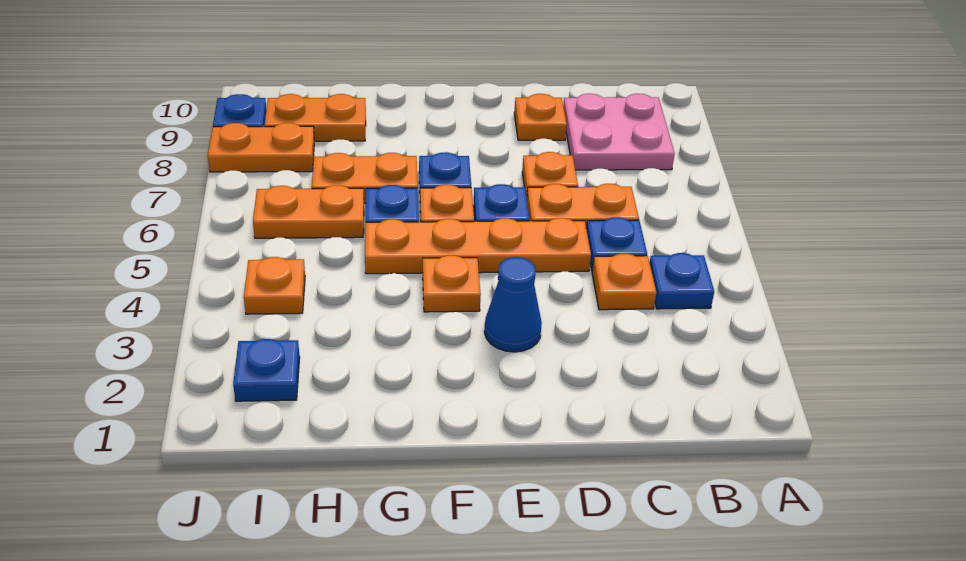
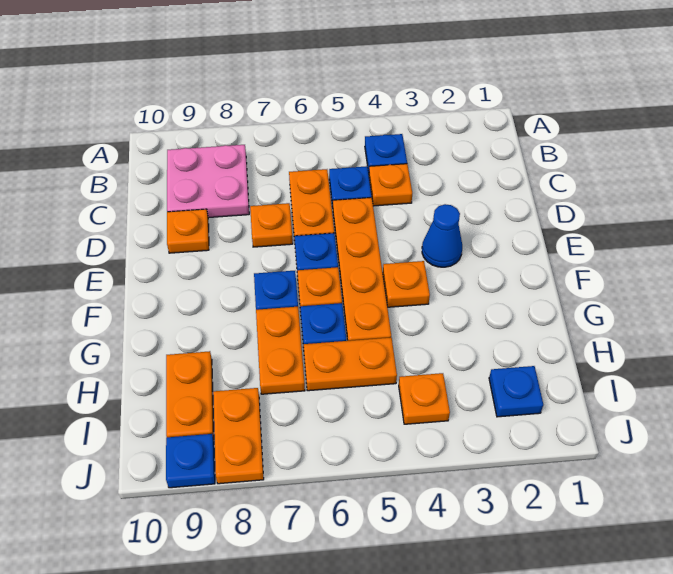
orange plate H6:I6 level 1 -> orange plate H5:H6 level 1

